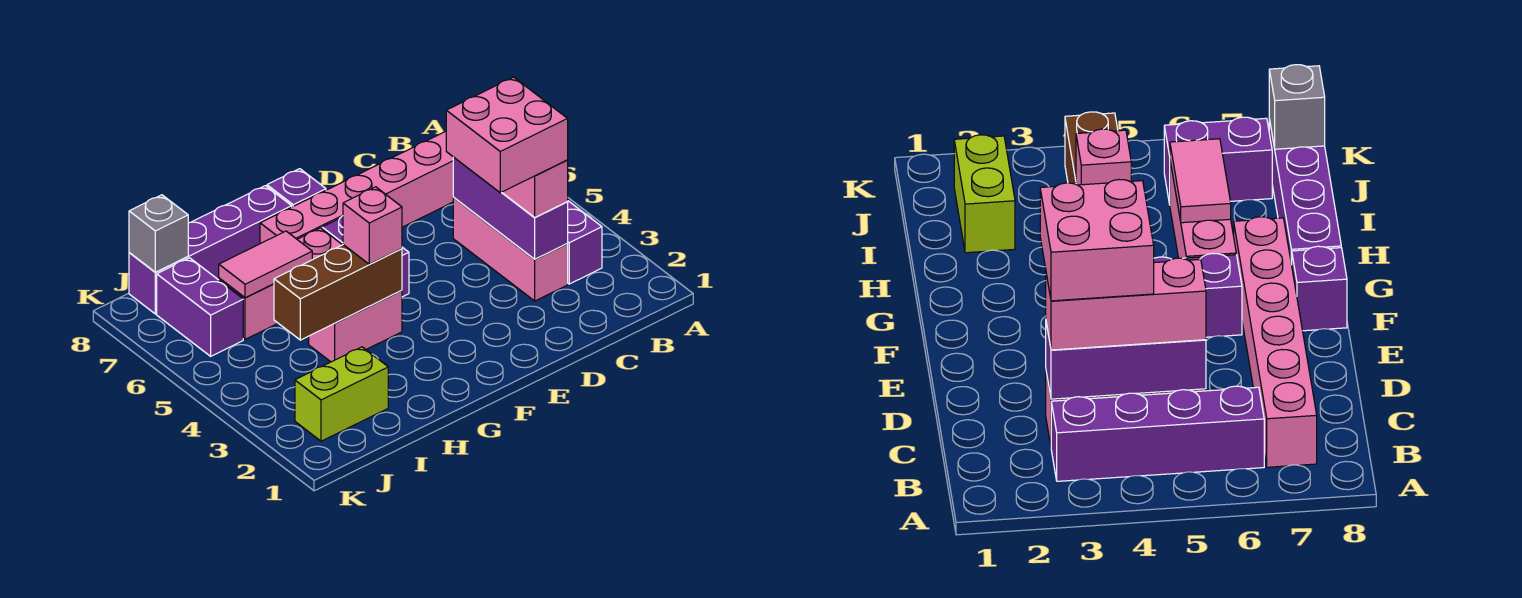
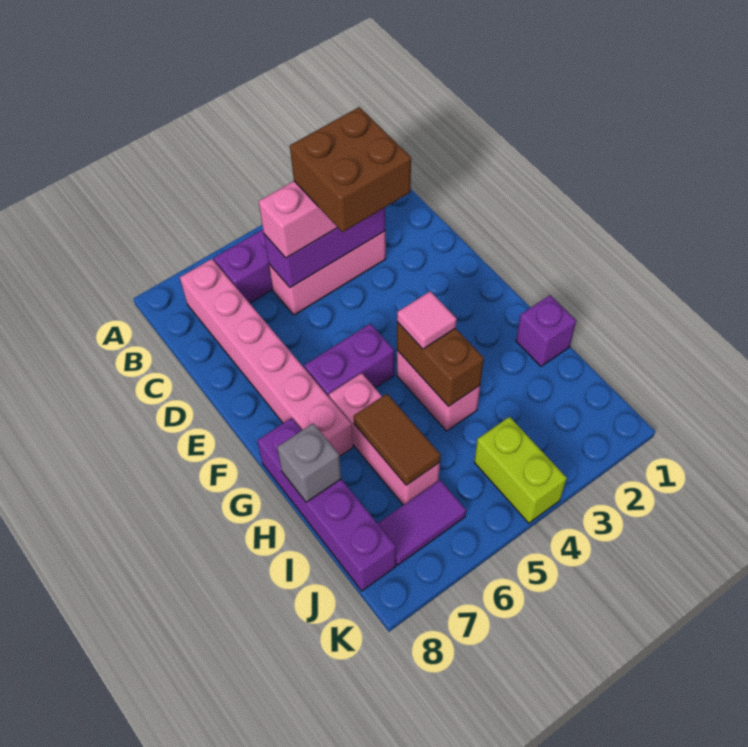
pink brick C3:D4 level 4 -> brown brick C3:D4 level 4
purple brick F8 level 1 -> purple brick H1 level 1
brown brick G4:I4 level 2 -> brown brick G4:H4 level 2
pink brick G4 level 3 -> pink tile G4 level 3
pink tile H6:I6 level 2 -> brown tile H6:I6 level 2
lime brick I2:J2 level 1 -> lime brick J4:K4 level 1
purple brick J6:J7 level 1 -> purple tile J6:J7 level 1
grey brick J8 level 2 -> grey brick H8 level 2

